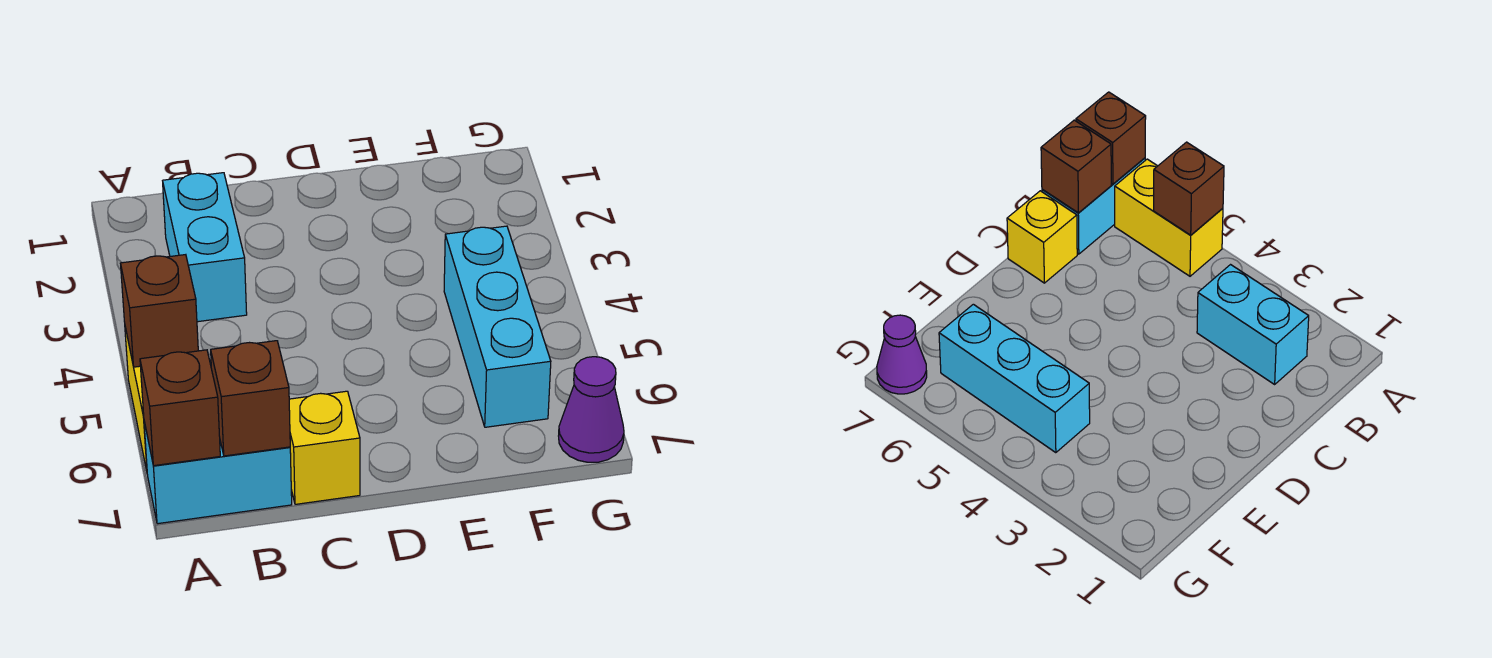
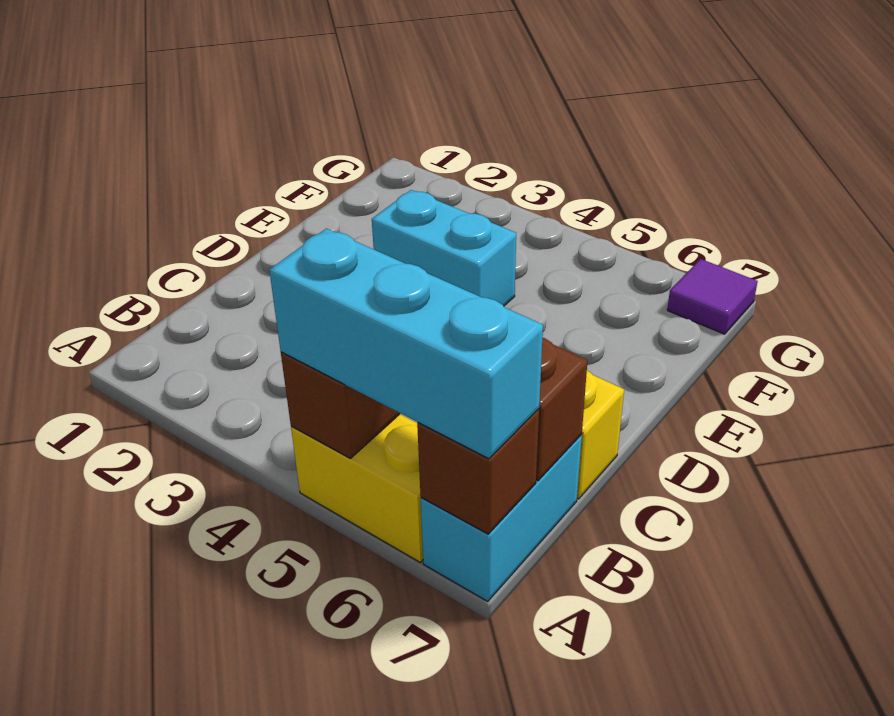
cyan brick B2:B3 level 1 -> cyan brick E3:E4 level 1
cyan brick F4:F6 level 1 -> cyan brick A5:A7 level 3
purple cone G7 level 1 -> purple tile G7 level 1

